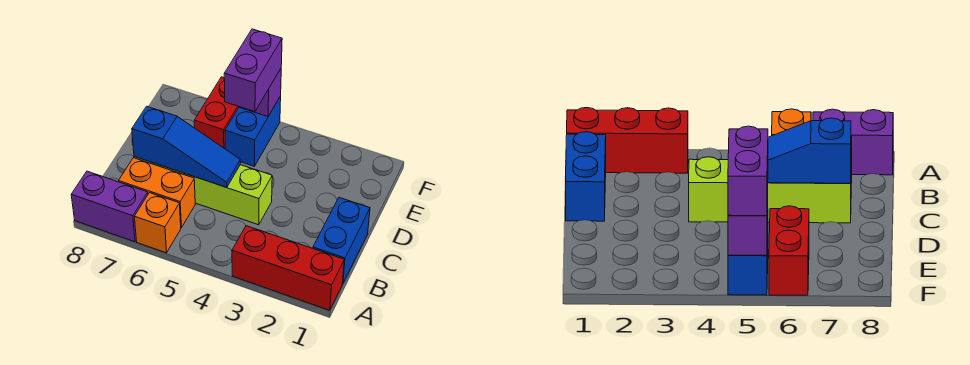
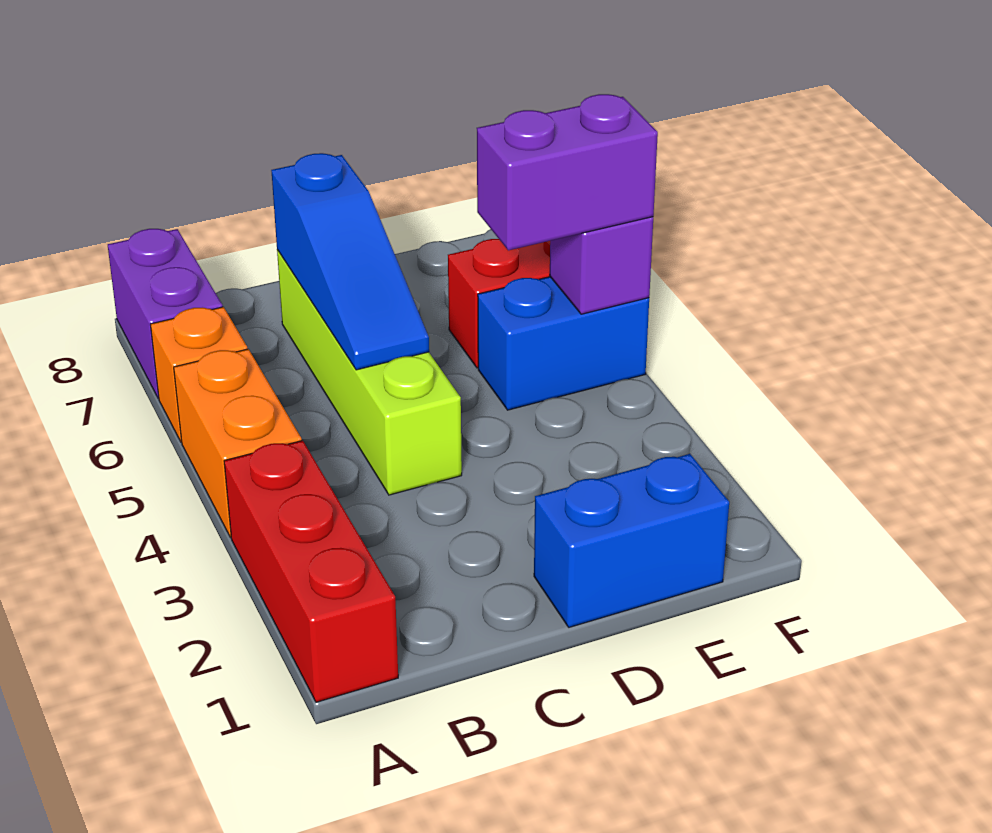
blue brick B1:C1 level 1 -> blue brick D1:E1 level 1
orange brick B6:B7 level 1 -> orange brick A4:A5 level 1

